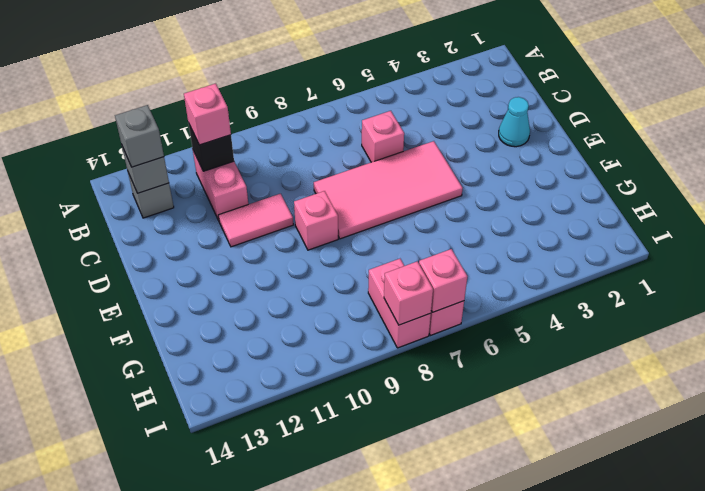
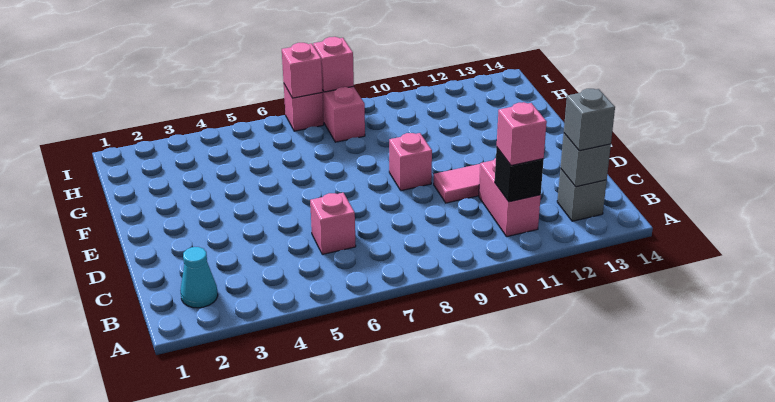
cyan cone D2 level 1 -> cyan cone B2 level 1
pink tile D5:E8 level 1 -> none

